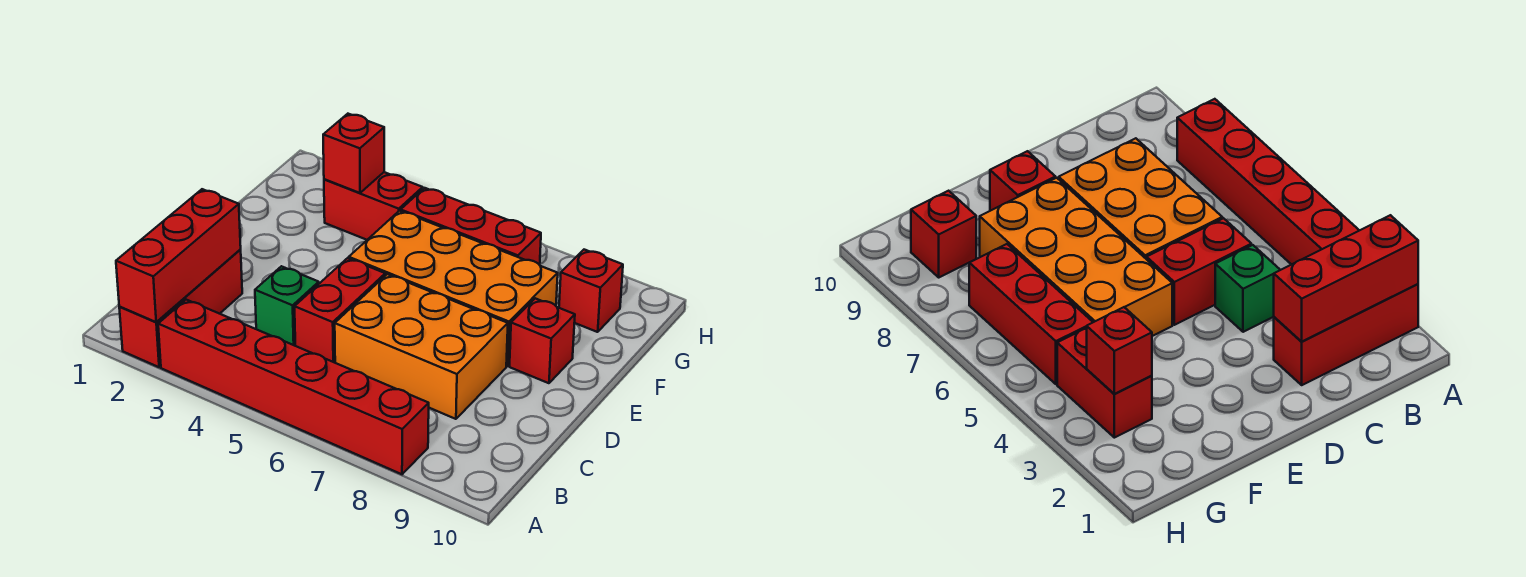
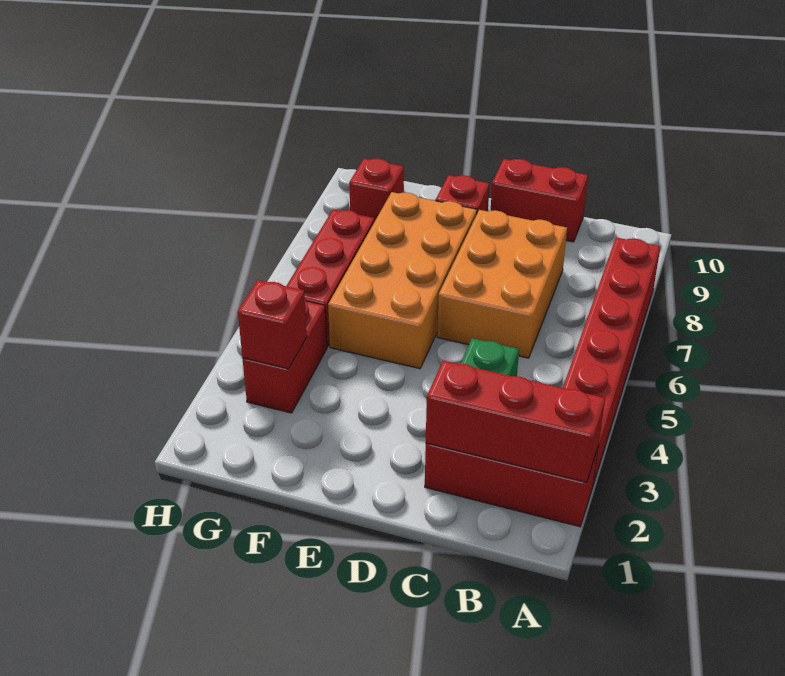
red brick C5:D5 level 1 -> red brick C10:D10 level 1

